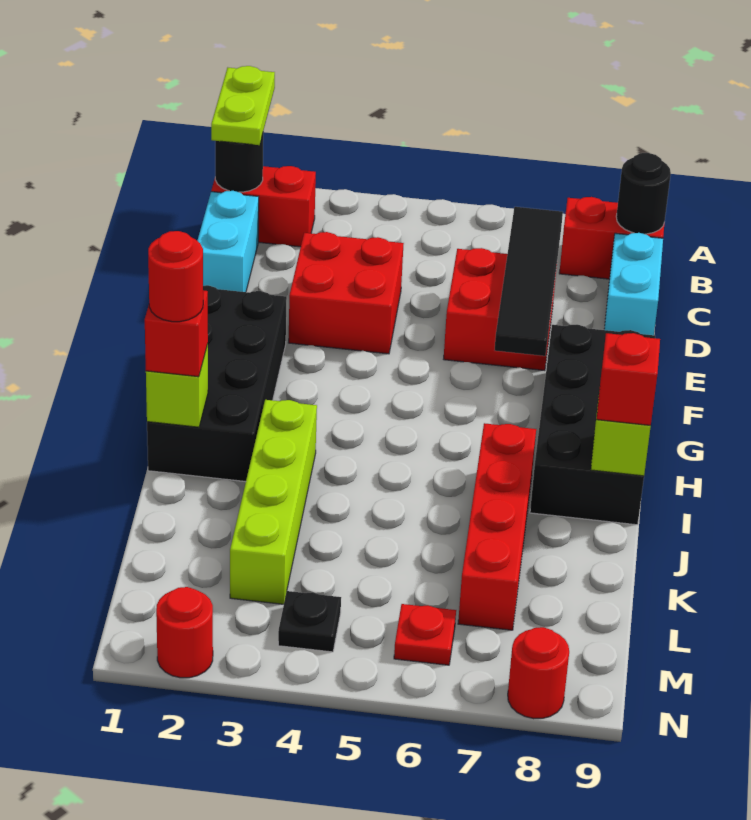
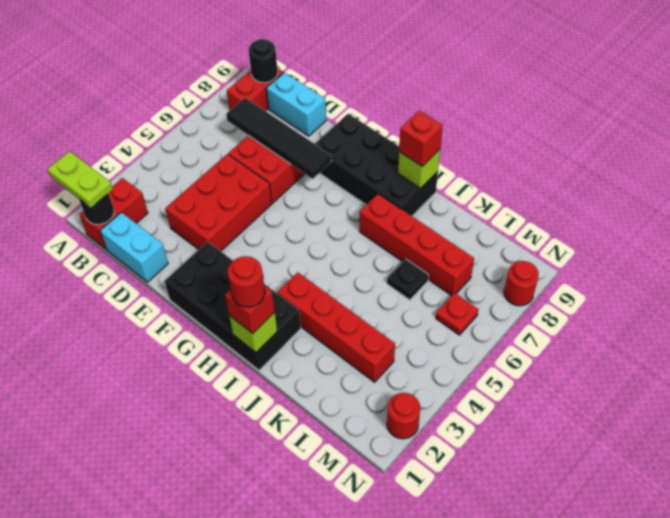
red brick D3:E4 level 1 -> red brick D3:E5 level 1
lime brick I3:L3 level 1 -> red brick I3:L3 level 1
black plate M4 level 1 -> black plate K6 level 1

